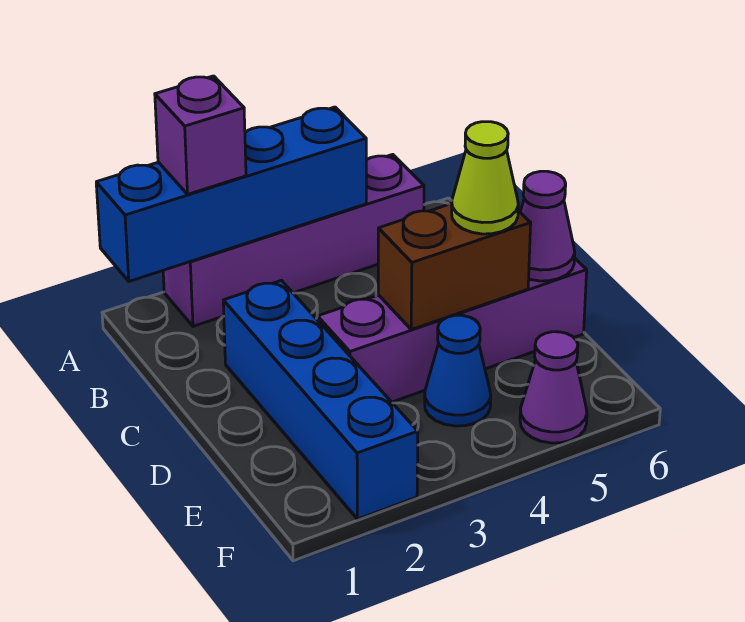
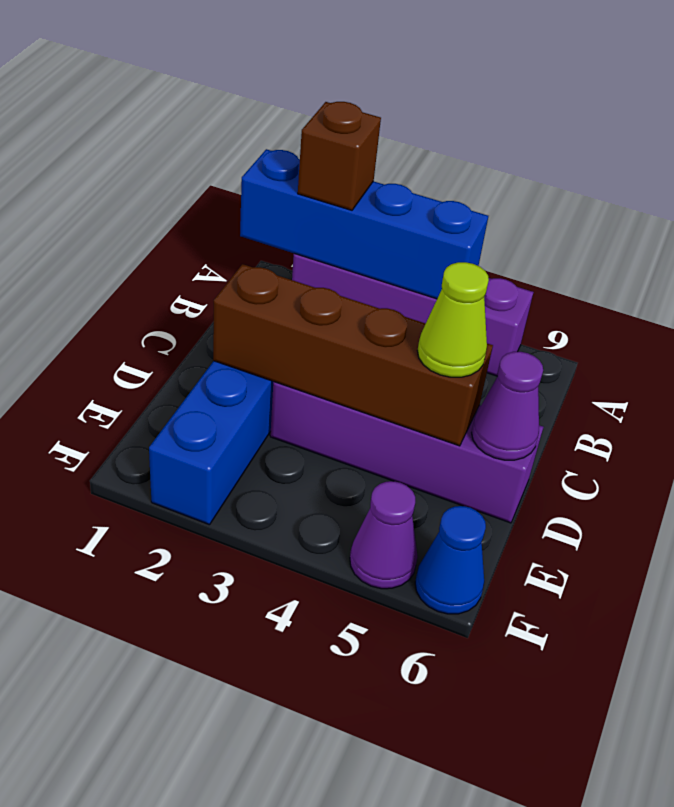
purple brick A2 level 3 -> brown brick A2 level 3
brown brick D4:D5 level 2 -> brown brick D2:D5 level 2
blue cone E4 level 1 -> blue cone F6 level 1

